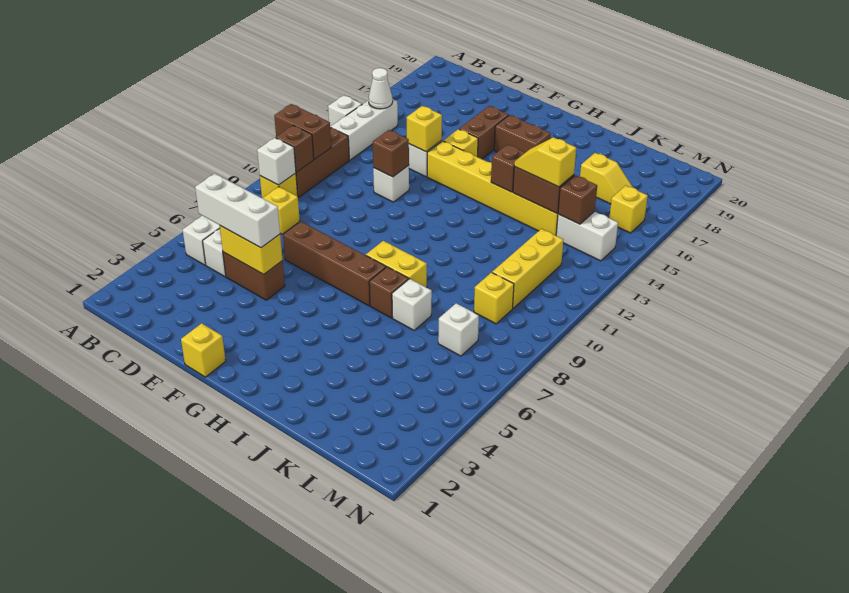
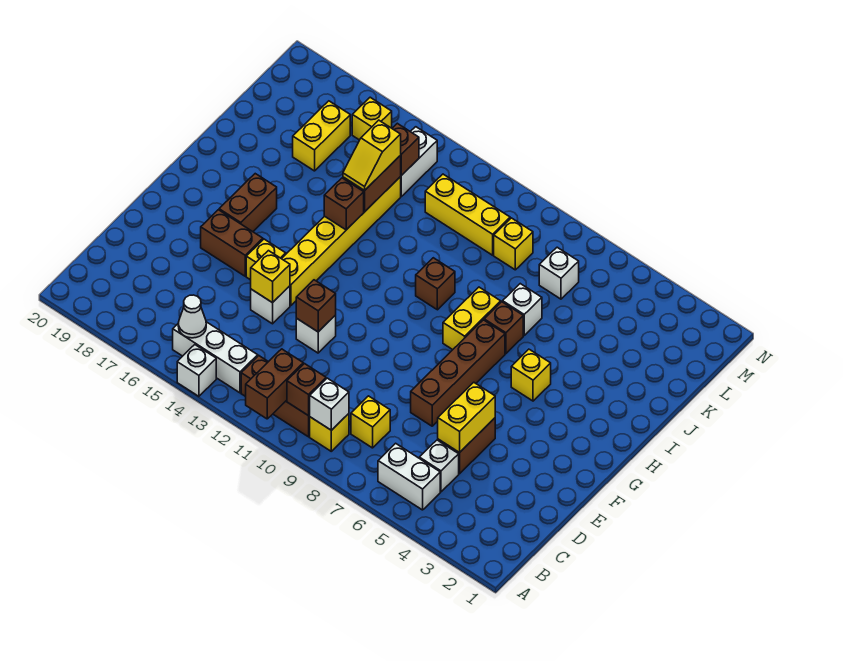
white brick C5:E5 level 3 -> none
yellow brick F1 level 1 -> yellow brick H5 level 1
none -> brown brick I10 level 1
yellow slope K17:L17 level 1 top K -> yellow brick K17:L17 level 1

